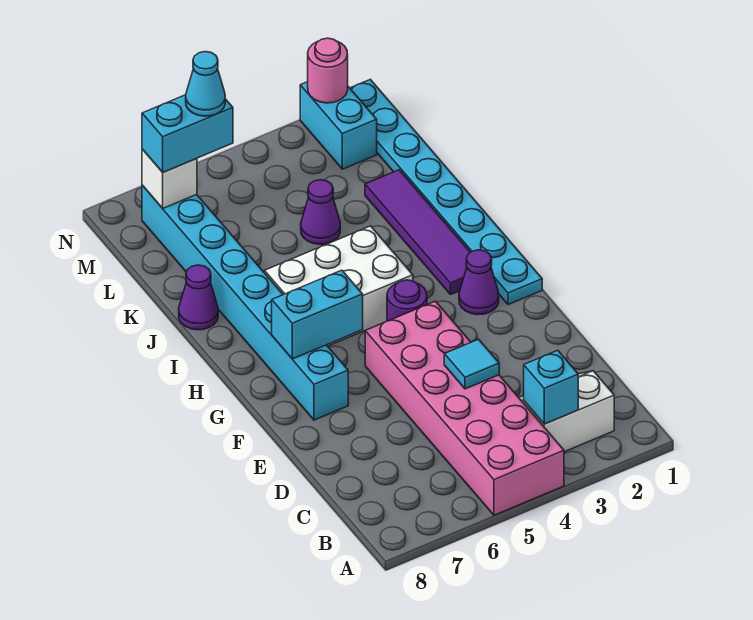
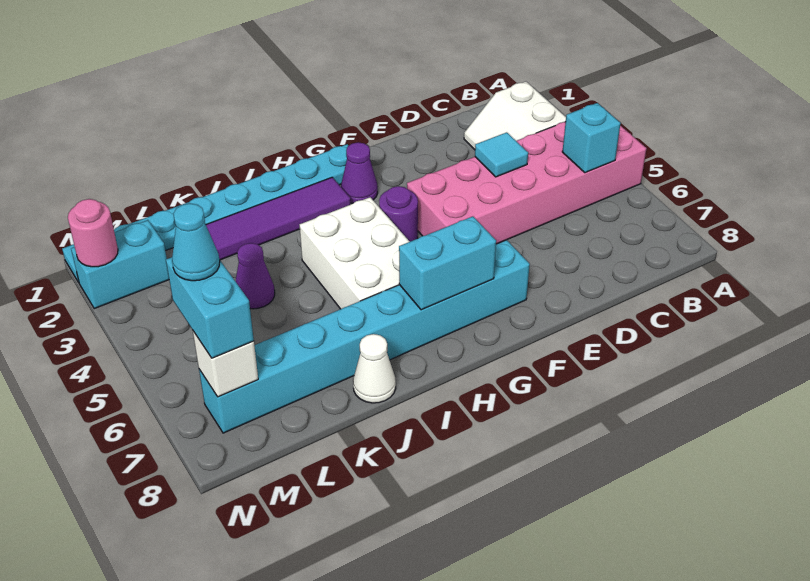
cyan brick B3 level 2 -> cyan brick B5 level 2
cyan brick G6:G7 level 2 -> cyan brick G7:H7 level 2
purple cone J8 level 1 -> white cone J8 level 1

